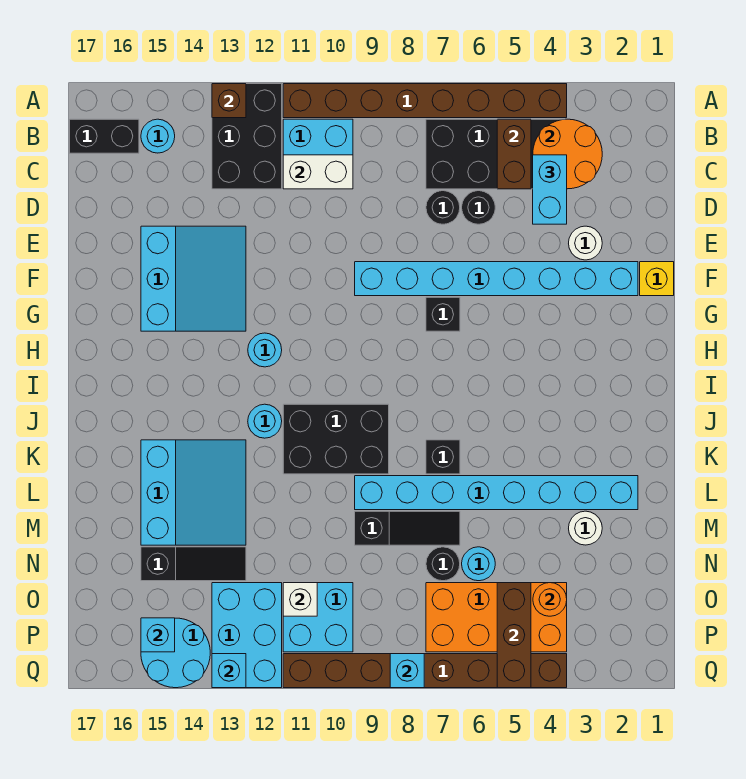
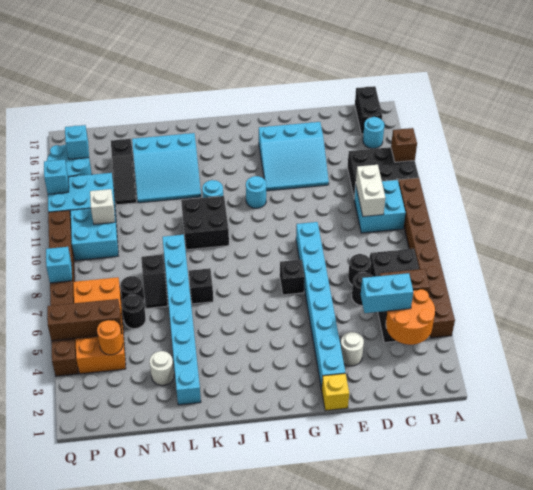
black brick J9:K11 level 1 -> black brick J10:K11 level 1
black slope M7:M9 level 1 top 9 -> black slope M7:M8 level 1 top 8
cyan round brick N6 level 1 -> black round brick N6 level 1

